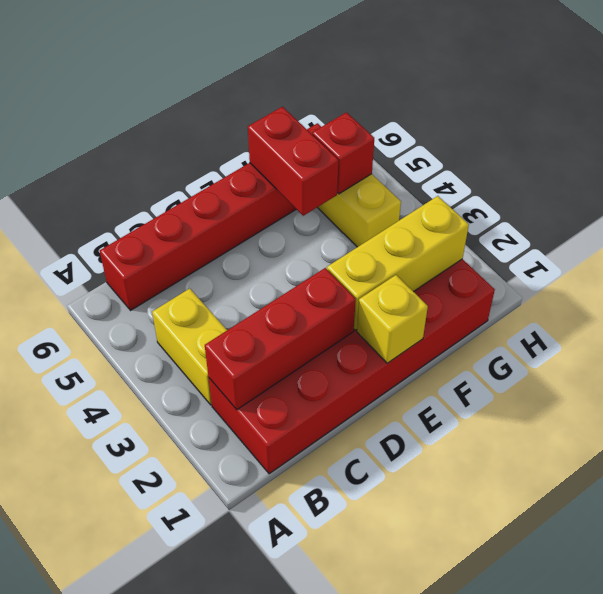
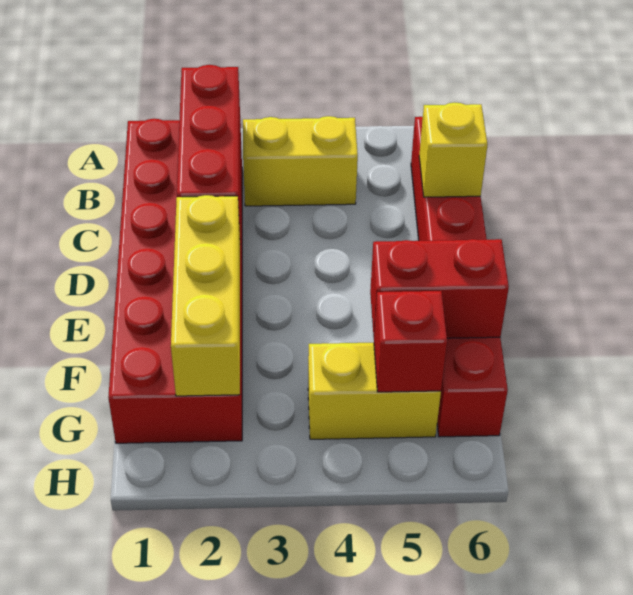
yellow brick E1 level 2 -> yellow brick C6 level 2

